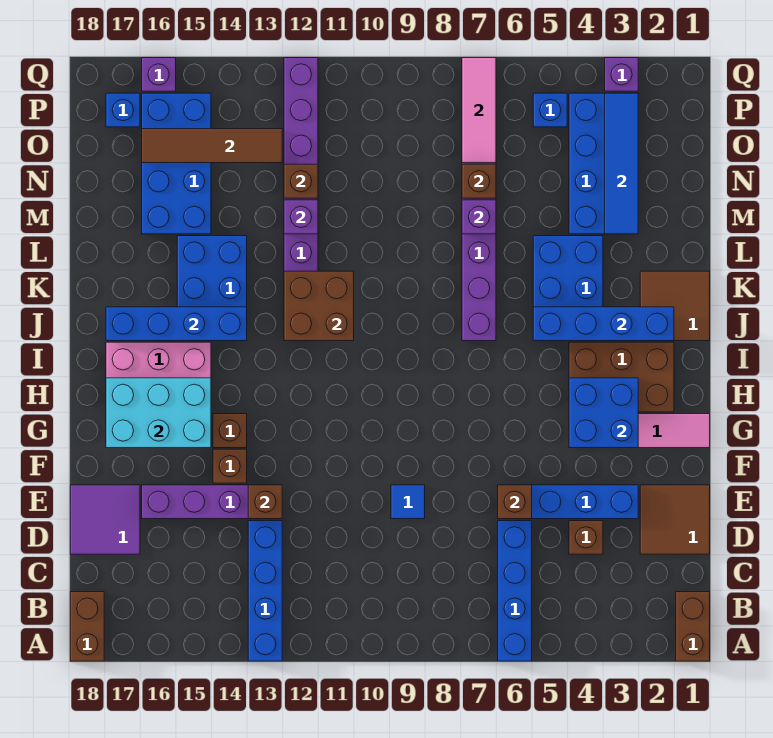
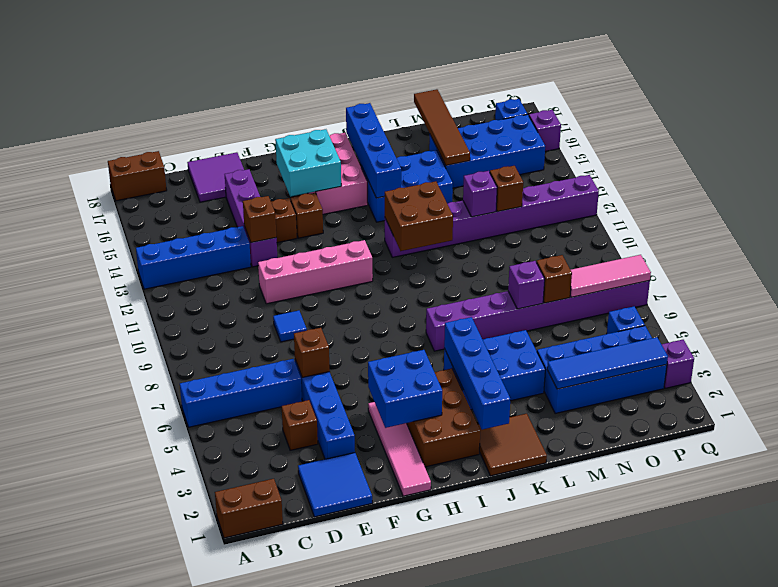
brown tile D1:E2 level 1 -> blue tile D1:E2 level 1
none -> pink brick E11:H11 level 1
cyan brick G15:H17 level 2 -> cyan brick G15:H16 level 2
brown tile O13:O16 level 2 -> brown tile M15:M18 level 2

